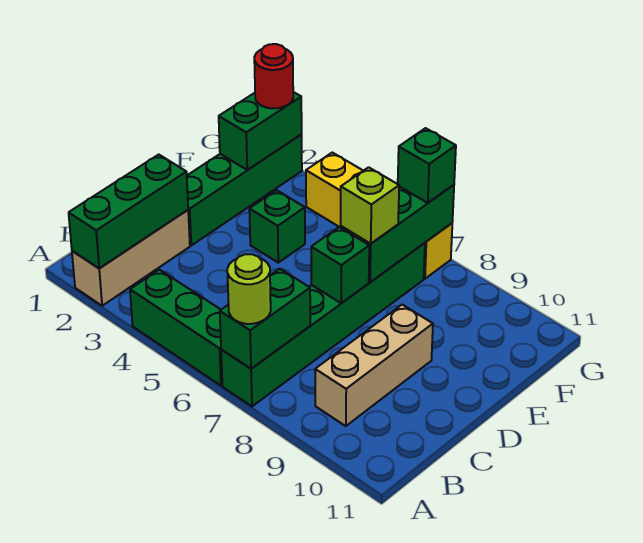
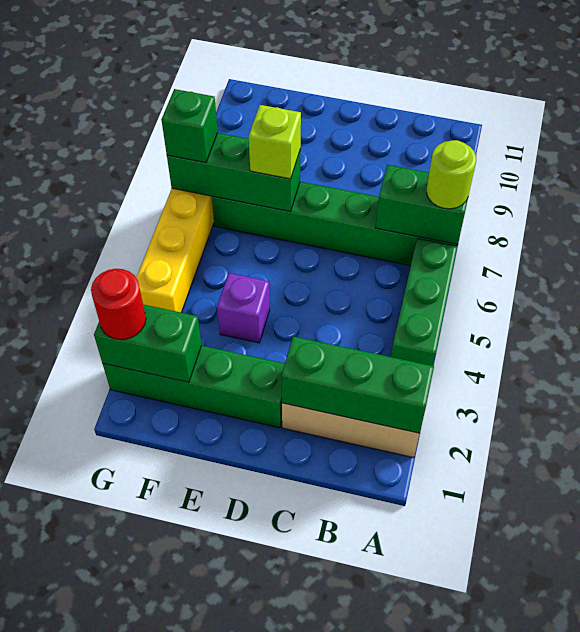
tan brick B9:D9 level 1 -> none
green brick D7 level 2 -> none
green brick E4 level 1 -> purple brick E4 level 1

